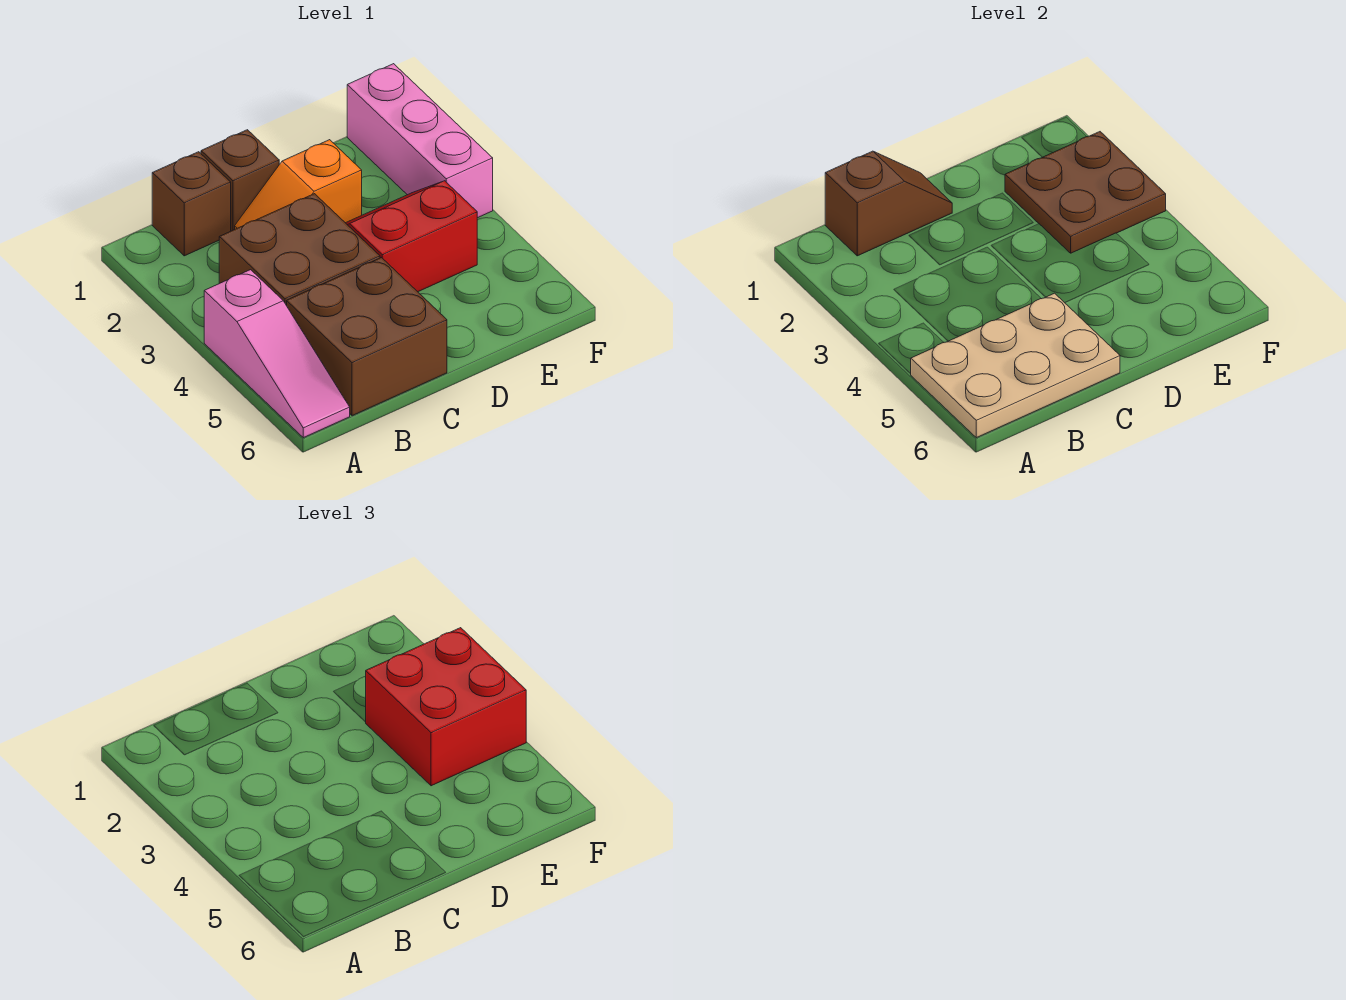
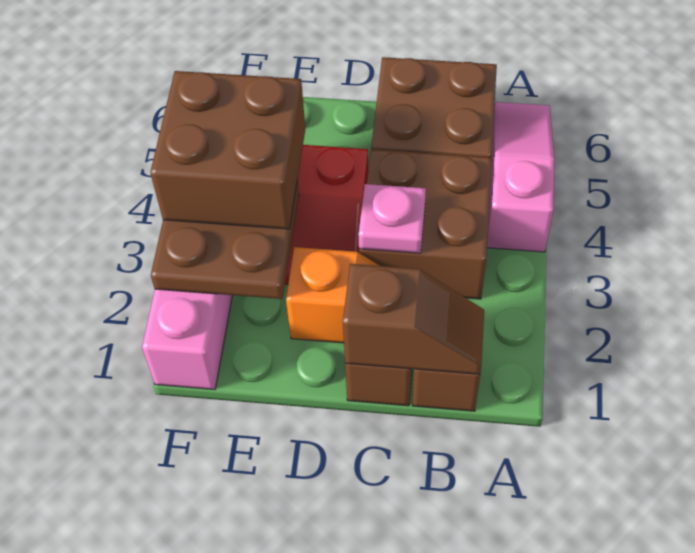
tan plate A5:C6 level 2 -> none
brown slope B1:C1 level 2 top B -> brown slope B1:C1 level 2 top C
none -> pink plate C3 level 2
red brick E3:F4 level 3 -> brown brick E3:F4 level 3

